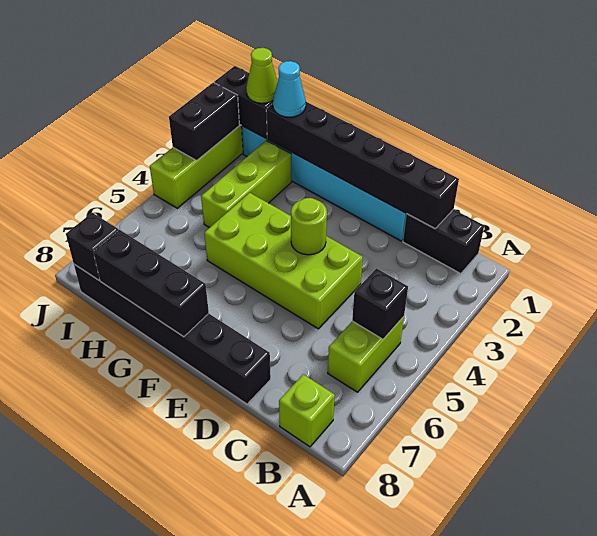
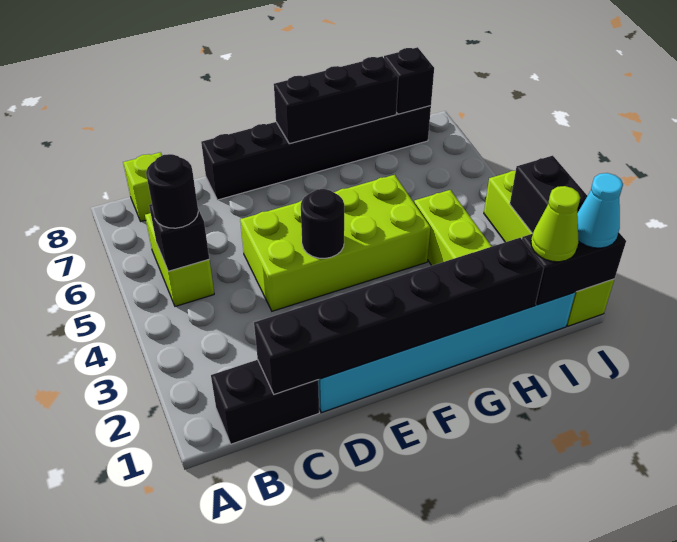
none -> black round brick B5 level 3
lime round brick E4 level 2 -> black round brick E4 level 2
cyan cone H1 level 3 -> cyan cone J1 level 3

